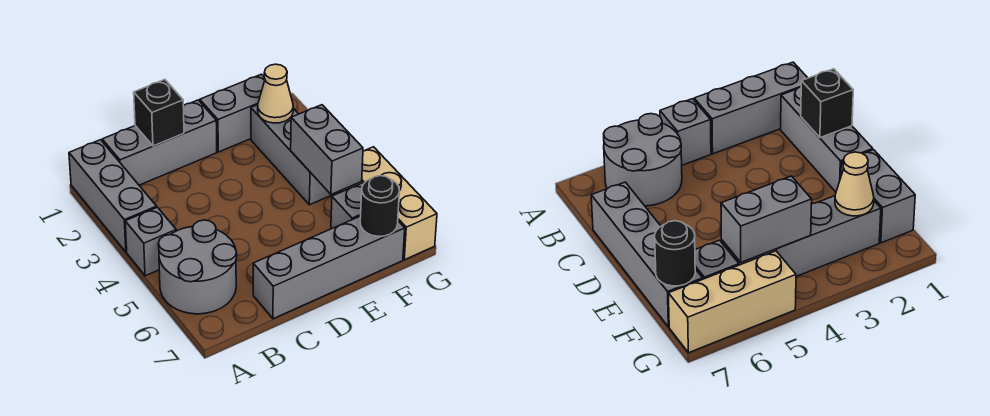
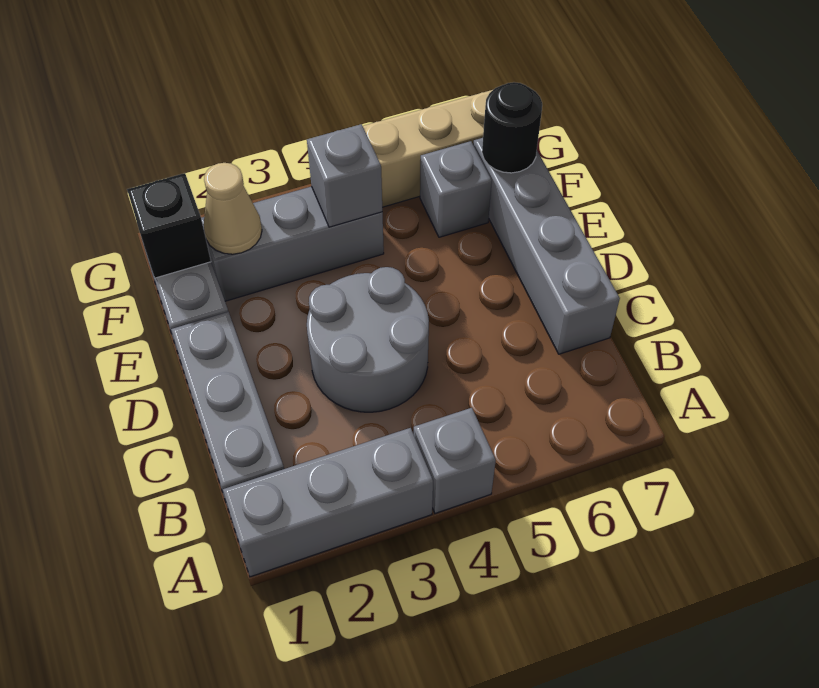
grey round brick A5:B6 level 1 -> grey round brick C3:D4 level 1
black brick C1 level 2 -> black brick F1 level 2
grey brick F4:F5 level 2 -> grey brick F4 level 2

